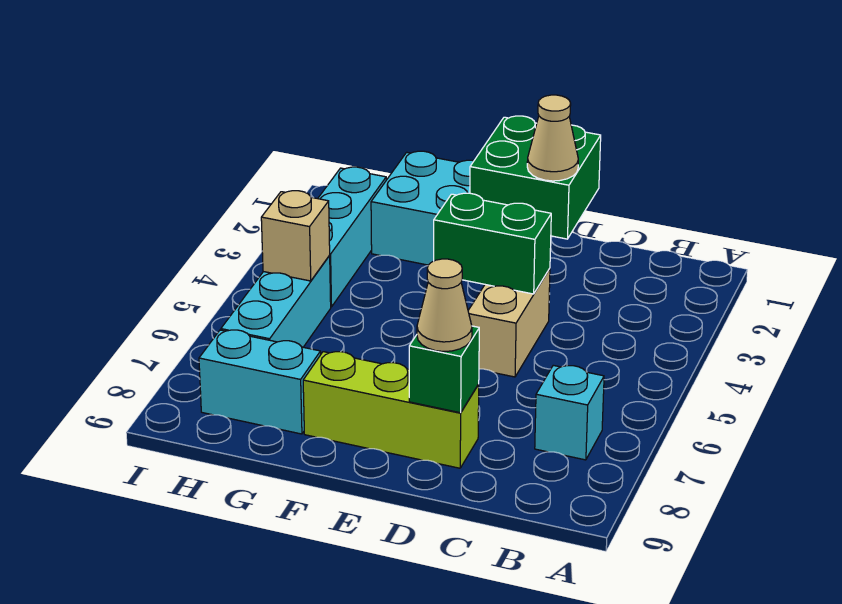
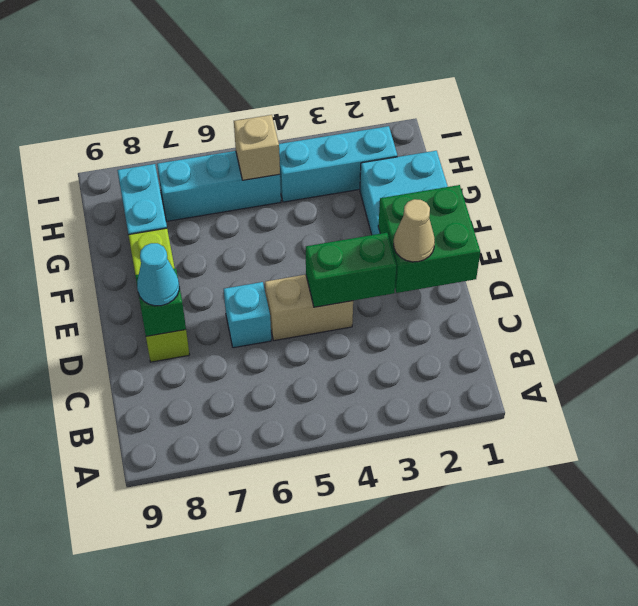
cyan brick B7 level 1 -> cyan brick D6 level 1
green brick D4:E4 level 2 -> green brick D3:D4 level 2
tan cone D8 level 3 -> cyan cone D8 level 3

